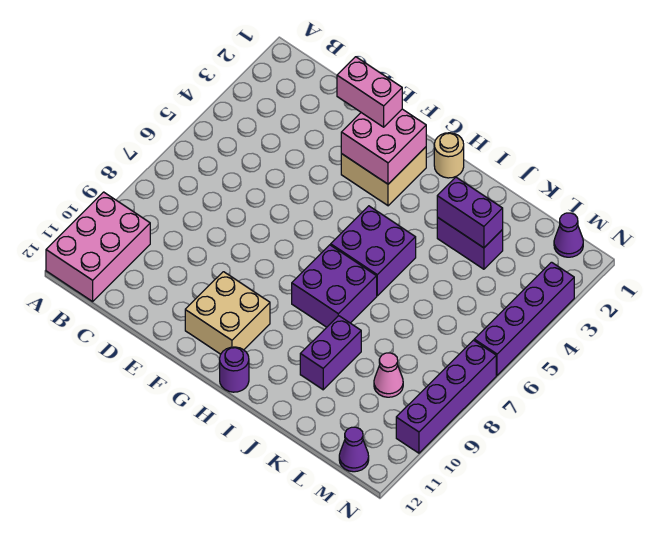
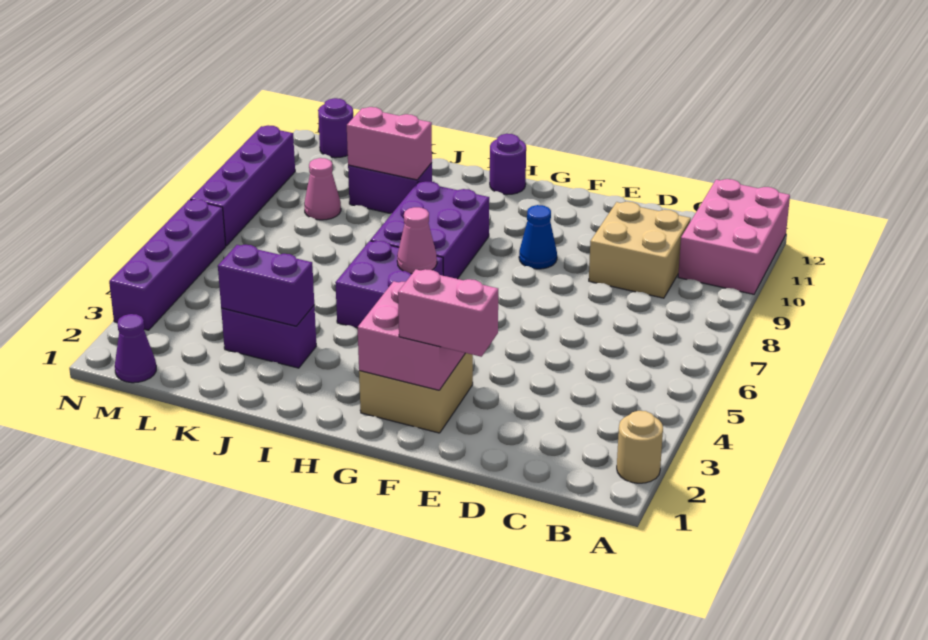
none -> blue cone F9 level 1
tan brick F10:G11 level 1 -> tan brick C9:D10 level 1
tan round brick H1 level 1 -> tan round brick A2 level 1
none -> pink cone H6 level 2
purple brick H7:I8 level 1 -> purple brick H7:I9 level 1
purple brick J9:J10 level 1 -> purple brick J10:K10 level 1
none -> pink brick J10:K10 level 2
purple cone M12 level 1 -> purple round brick M12 level 1

